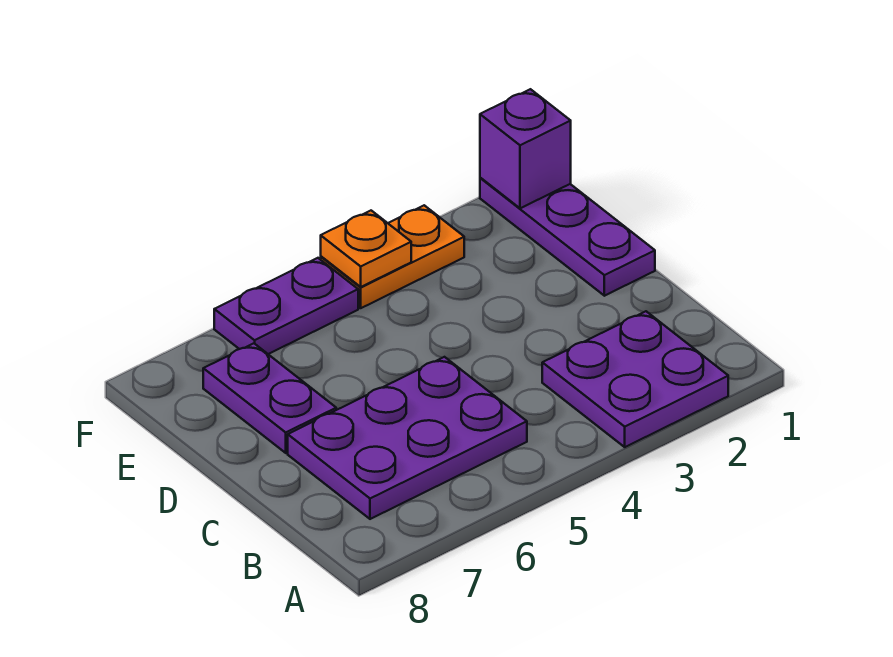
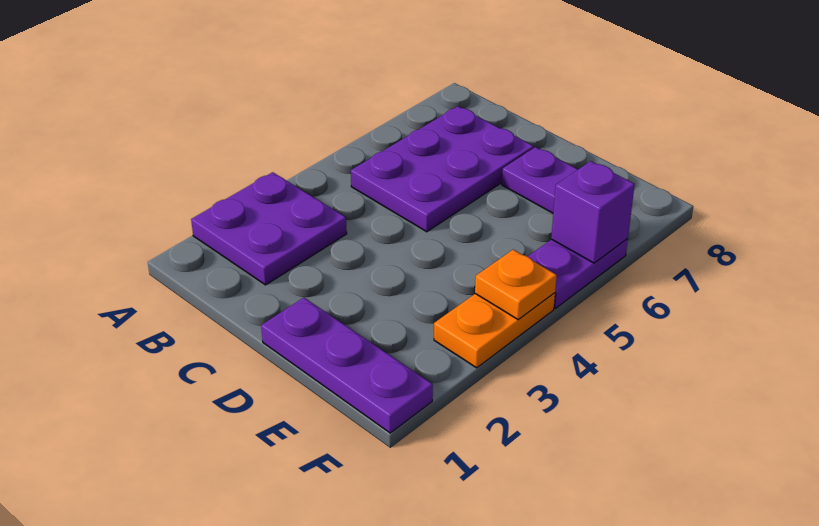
purple brick F1 level 2 -> purple brick F6 level 2

